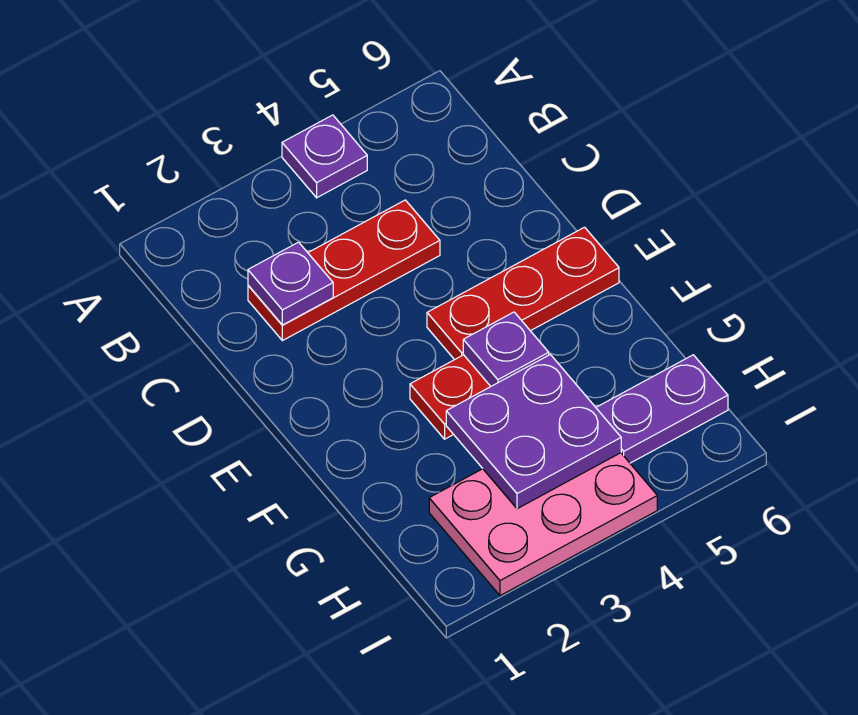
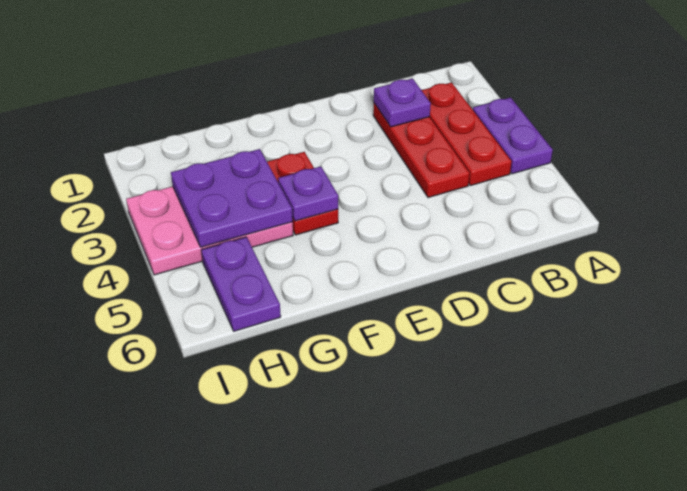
purple plate A4 level 1 -> purple plate A3:A4 level 1
red plate E4:E6 level 1 -> red plate B2:B4 level 1
pink plate H2:I4 level 1 -> pink plate G3:I4 level 1

